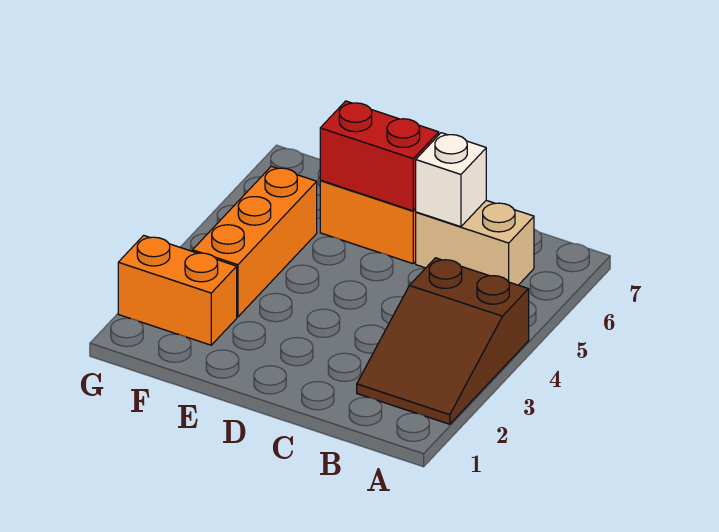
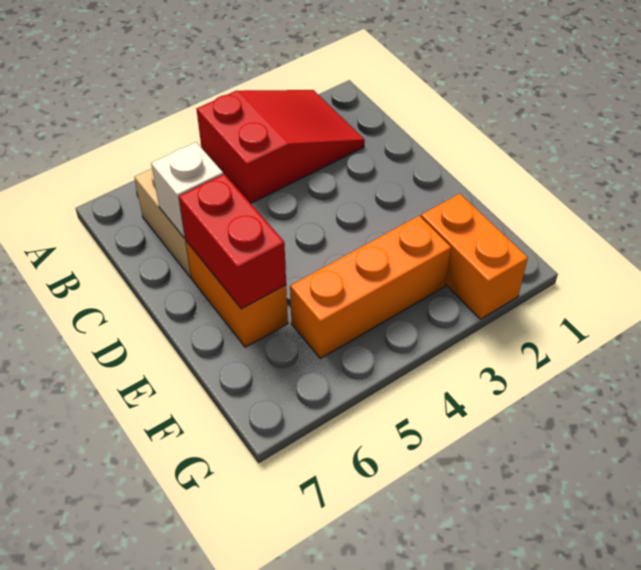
brown slope A2:B4 level 1 top 4 -> red slope A2:B4 level 1 top 4

